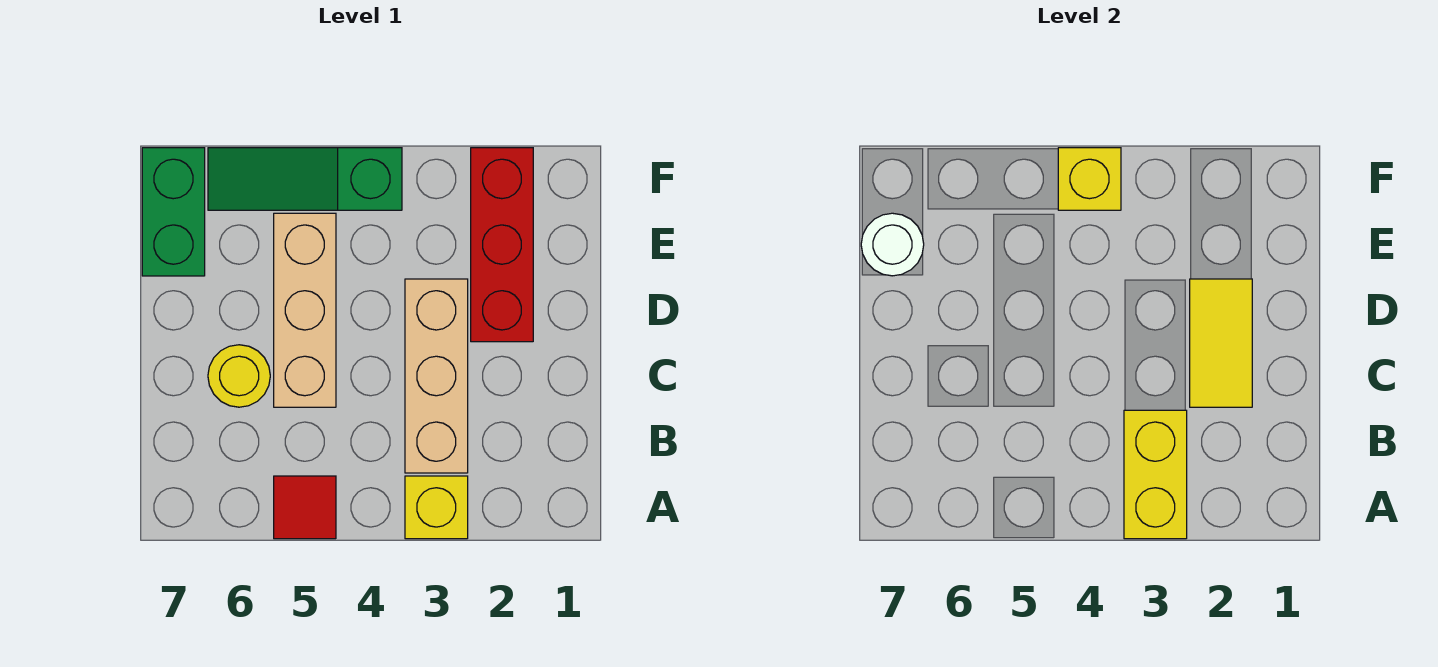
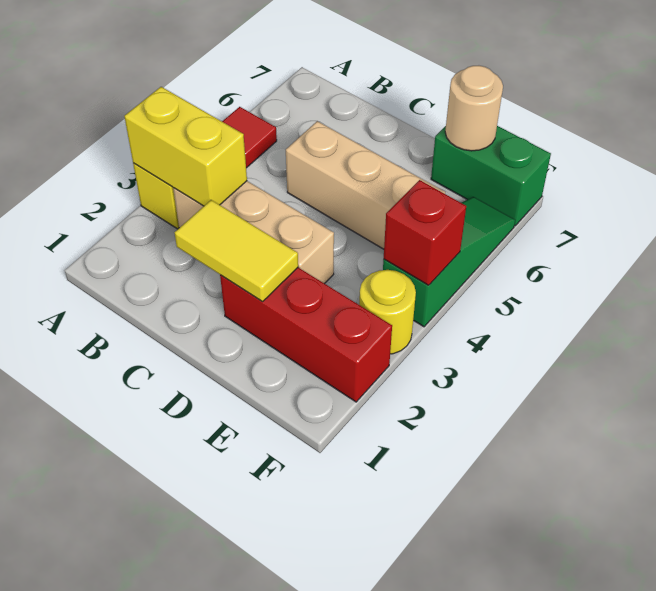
yellow round brick C6 level 1 -> yellow round brick F3 level 1
white round brick E7 level 2 -> tan round brick E7 level 2
yellow brick F4 level 2 -> red brick F4 level 2

